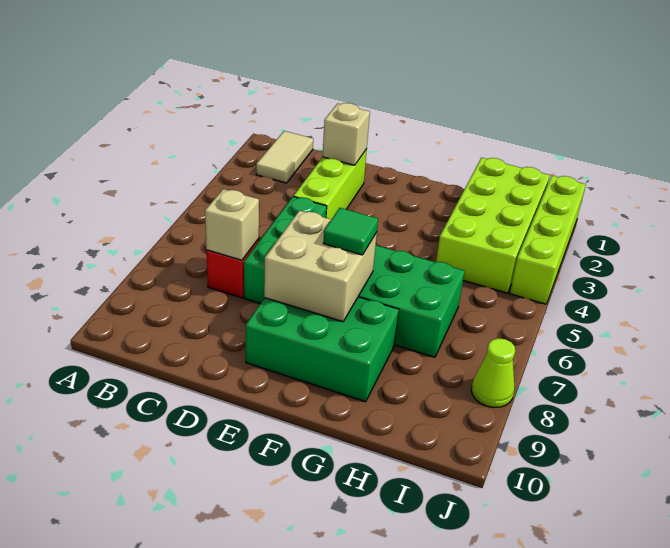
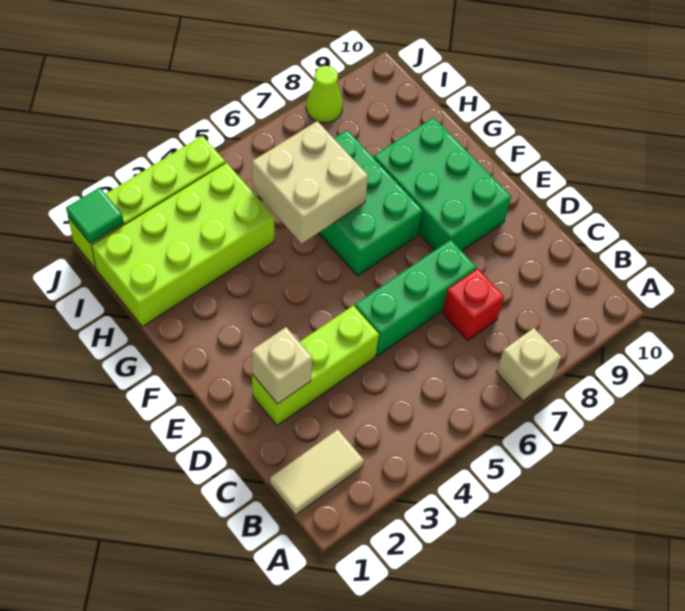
tan brick C7 level 2 -> tan brick A7 level 1
tan brick E7:F8 level 2 -> tan brick G5:H6 level 2
green tile F7 level 3 -> green tile J1 level 2

